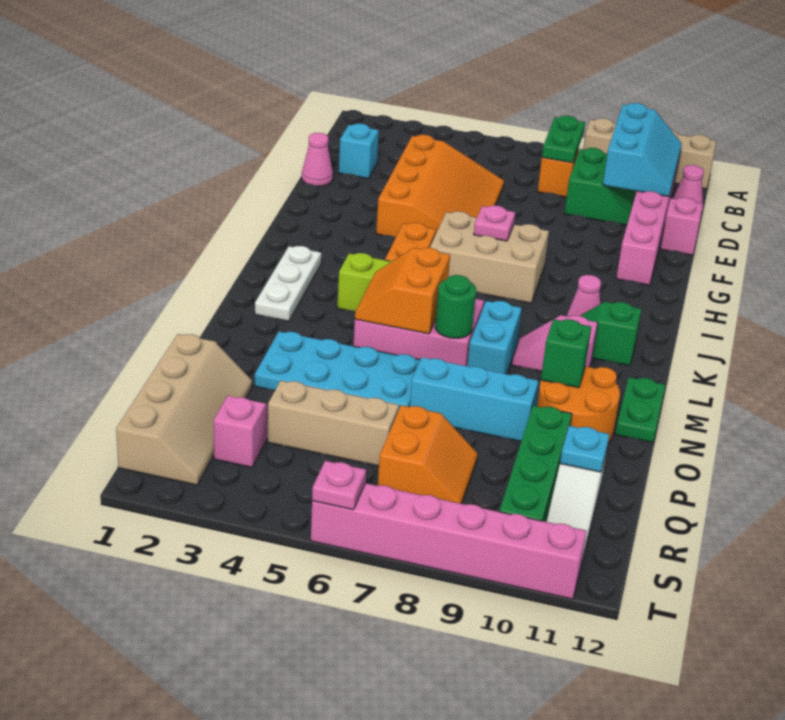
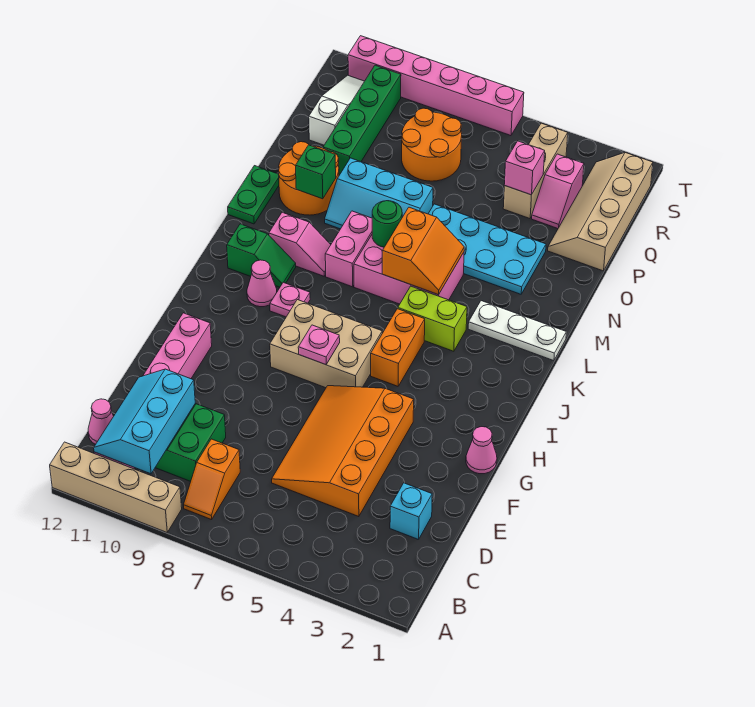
green plate B8:C8 level 2 -> none
pink cone E1 level 1 -> pink cone G1 level 1
pink brick E12 level 1 -> pink brick Q4 level 2
white plate J2:L2 level 1 -> white plate L1:L3 level 1
cyan brick L8:M8 level 1 -> pink brick L8:M8 level 1
tan brick Q4:Q6 level 1 -> tan brick Q4:S4 level 1
orange slope Q7:R8 level 1 top 7 -> orange round brick Q7:R8 level 1
cyan plate Q11 level 2 -> none
pink plate T6 level 2 -> pink plate J9 level 1

